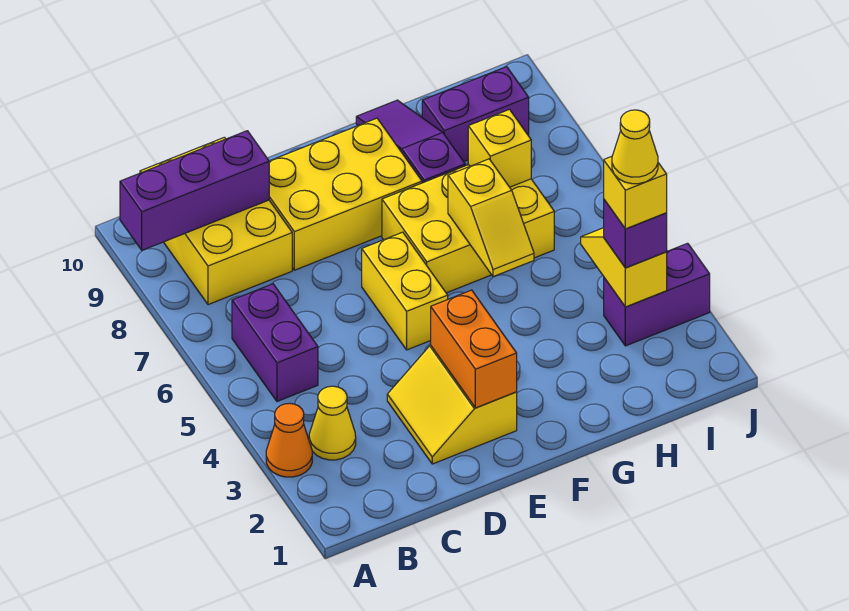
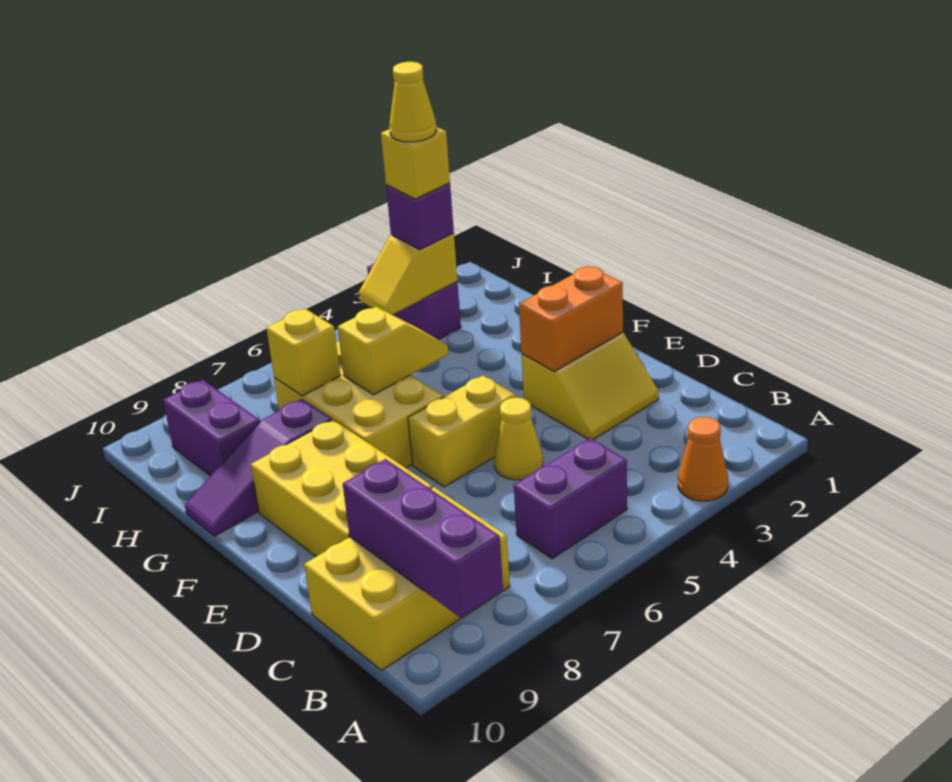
yellow cone B3 level 1 -> yellow cone D5 level 1

